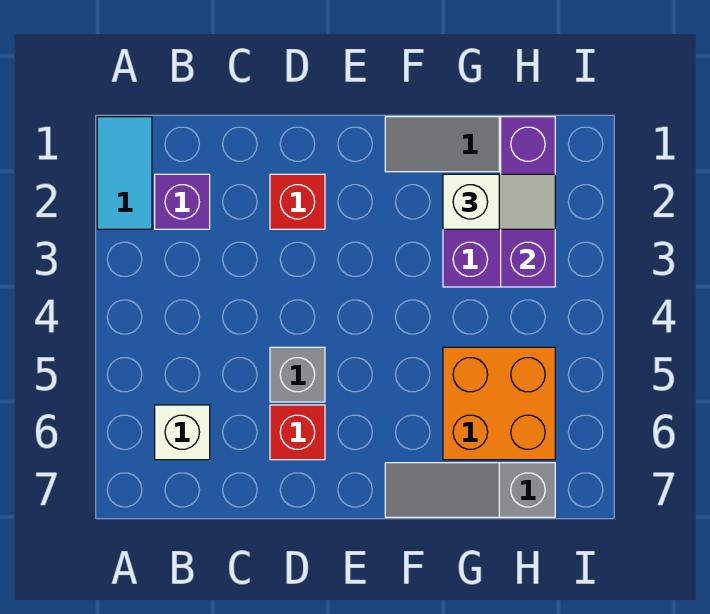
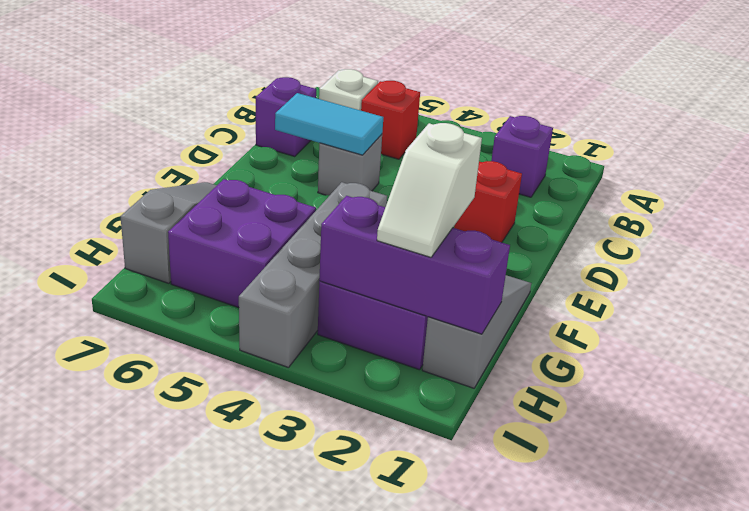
cyan tile A1:A2 level 1 -> cyan tile D5:D6 level 2
none -> purple brick C7 level 1
red brick D6 level 1 -> red brick B5 level 1
none -> grey brick F4:I4 level 1
orange brick G5:H6 level 1 -> purple brick G5:H6 level 1

